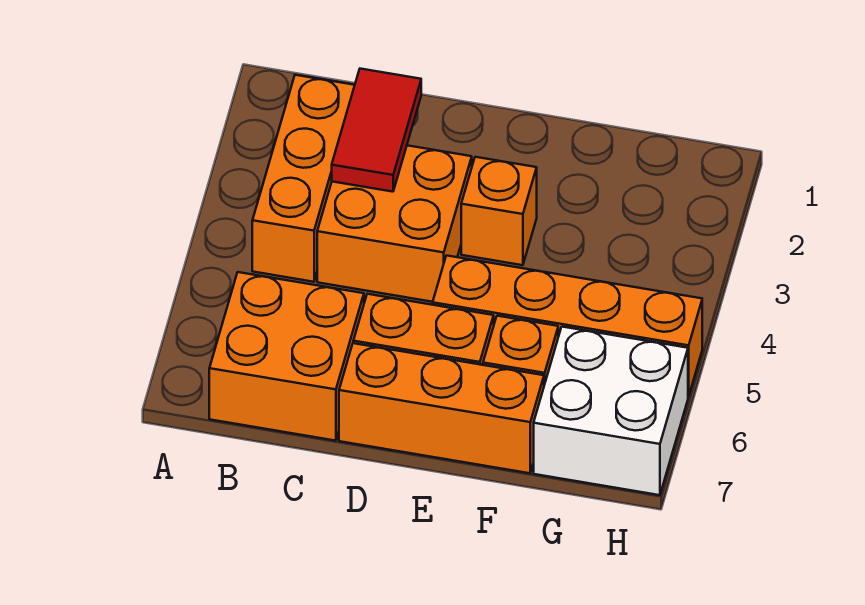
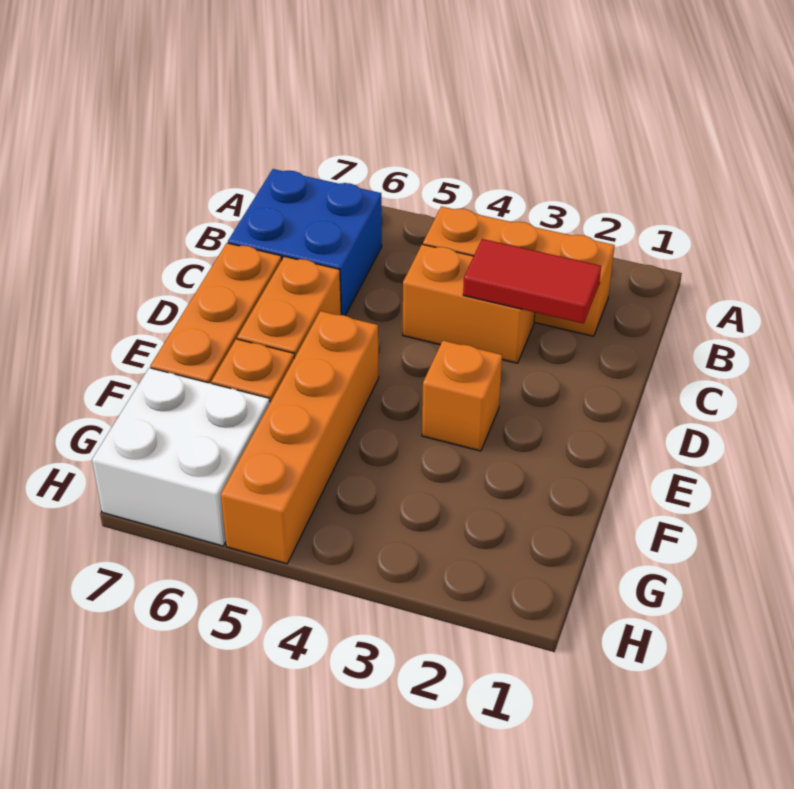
orange brick B6:C7 level 1 -> blue brick B6:C7 level 1
orange brick C3:D4 level 1 -> orange brick C3:C4 level 1

